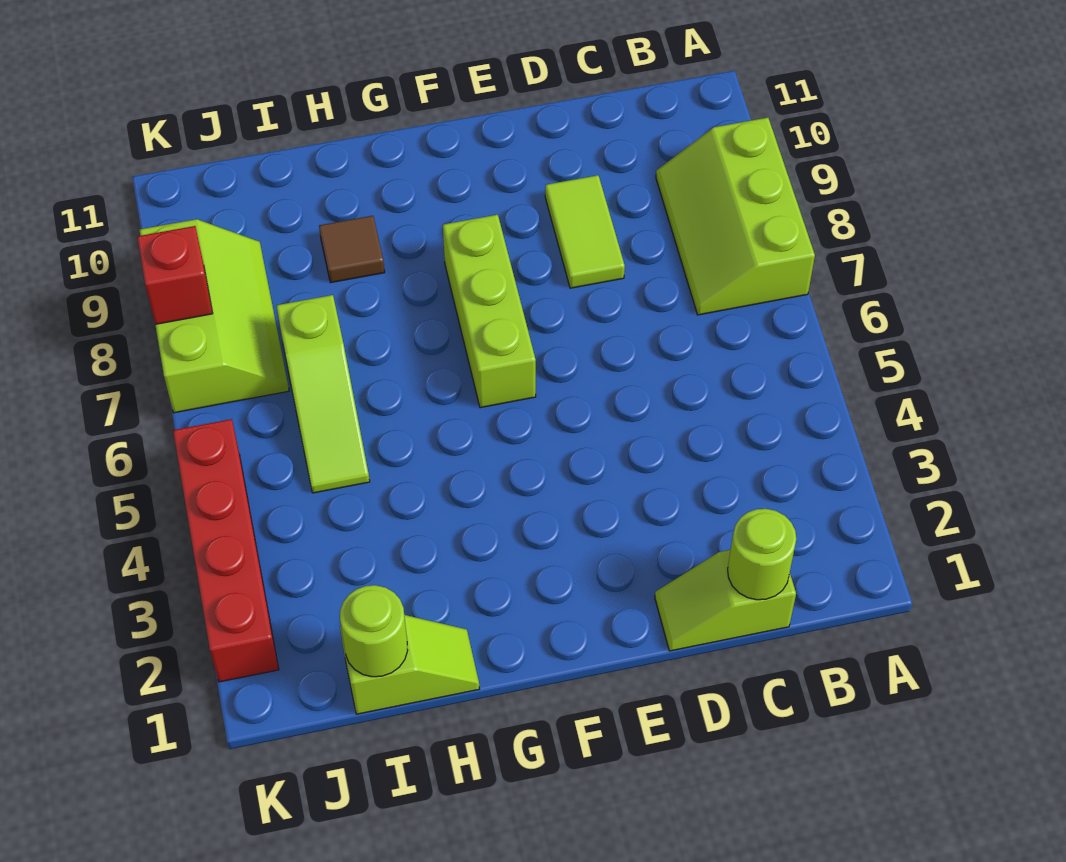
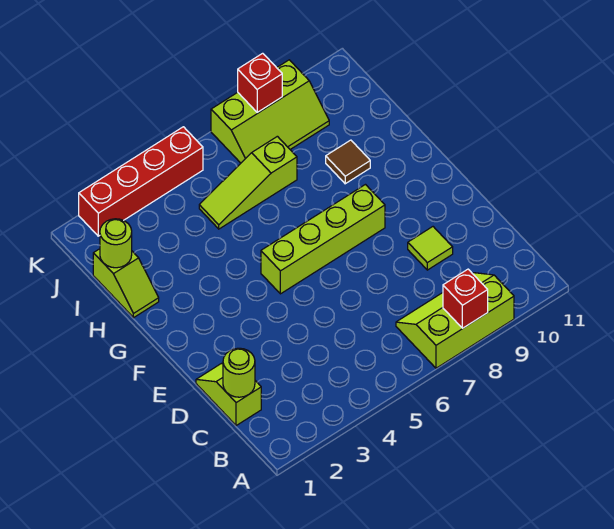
none -> red brick A8 level 2
lime tile D8:D9 level 1 -> lime tile D9 level 1
lime brick F6:F8 level 1 -> lime brick F5:F8 level 1

